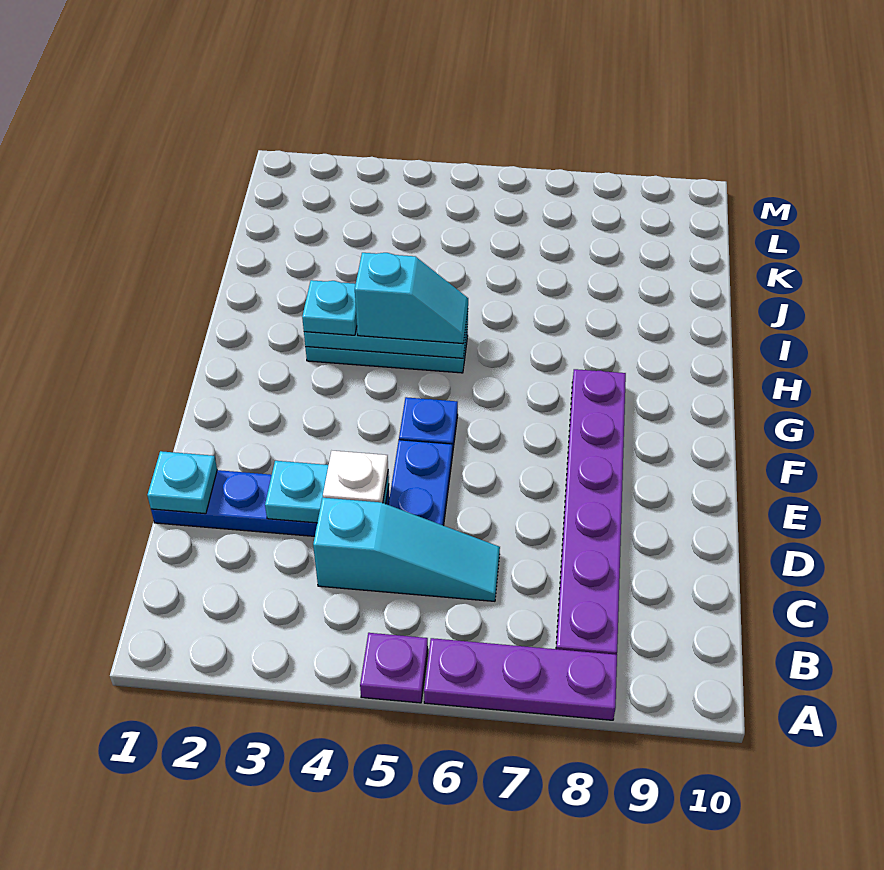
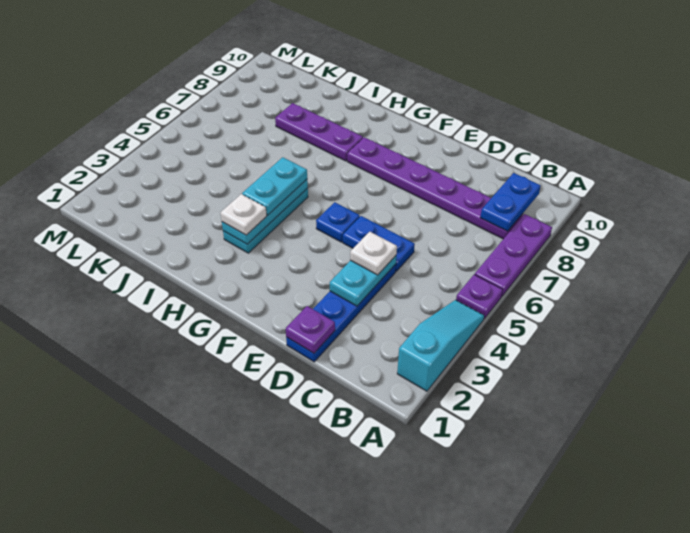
none -> blue plate B8:B9 level 2
cyan slope C4:C6 level 1 top 4 -> cyan slope A2:A4 level 1 top 2
cyan plate D1 level 2 -> purple plate D1 level 2
cyan plate H3 level 3 -> white plate H3 level 3
cyan slope H4:H5 level 3 top 4 -> cyan plate H4:H5 level 3
none -> purple plate H8:J8 level 1

